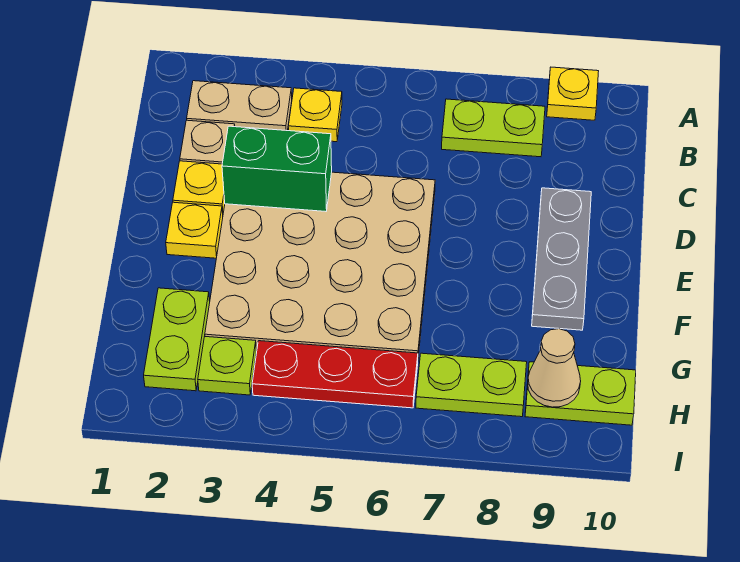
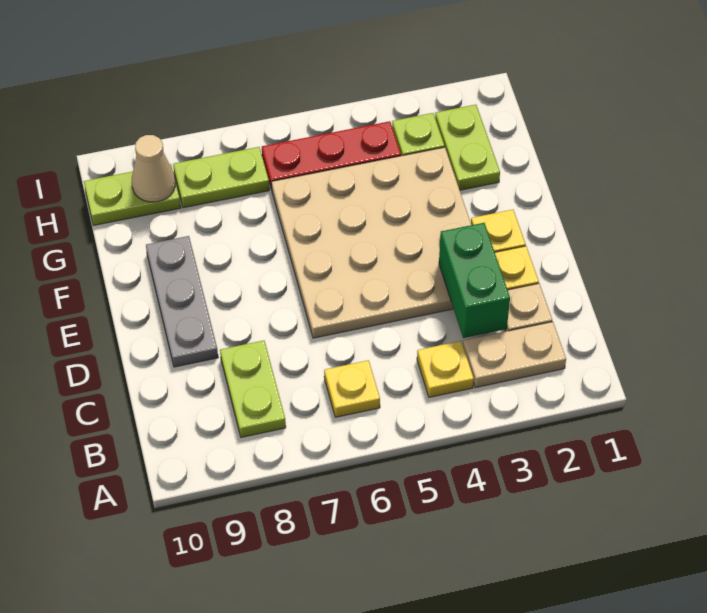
yellow plate A9 level 1 -> yellow plate B6 level 1
lime plate B7:B8 level 1 -> lime plate B8:C8 level 1
green brick D3:D4 level 2 -> green brick C3:D3 level 2

